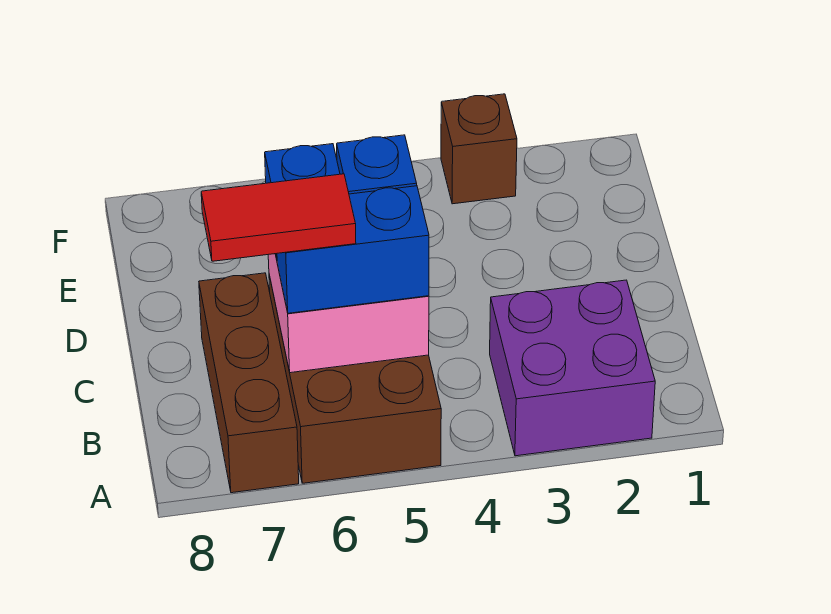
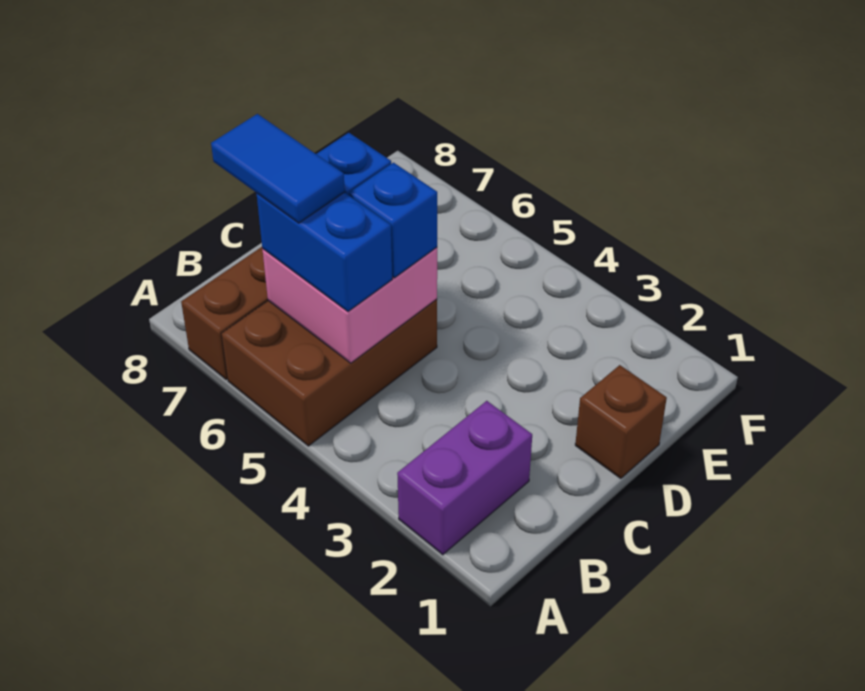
purple brick A2:B3 level 1 -> purple brick A2:B2 level 1
red tile B6:B7 level 4 -> blue tile B6:B7 level 4
brown brick F3 level 1 -> brown brick D1 level 1

